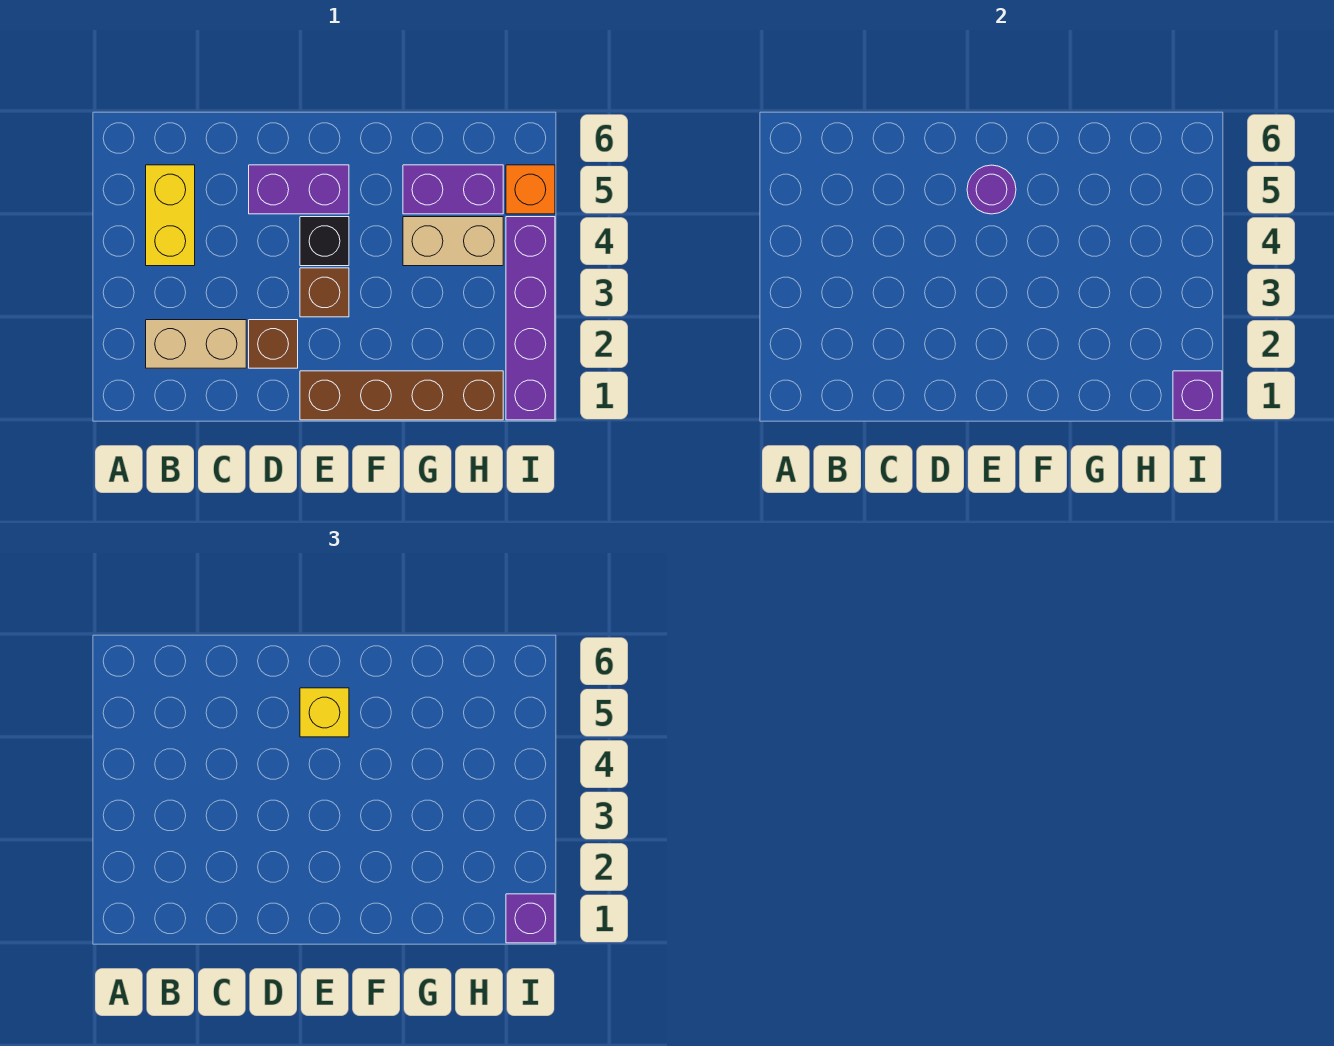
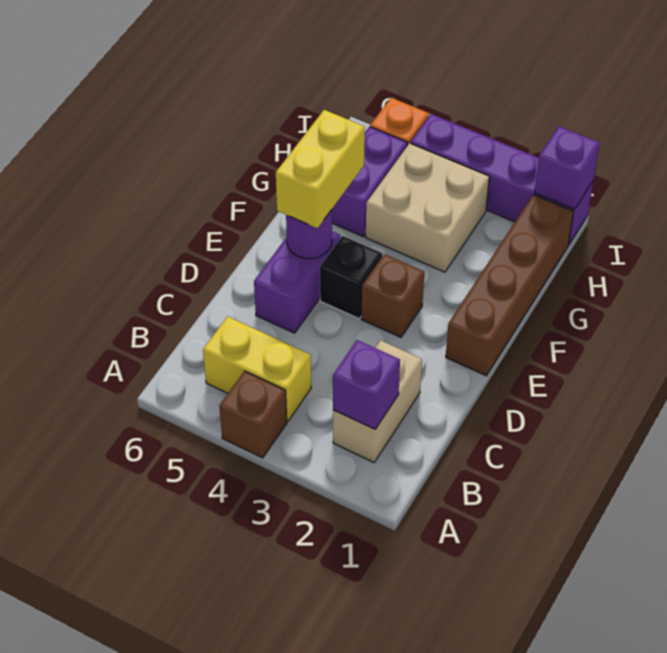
brown brick D2 level 1 -> brown brick A4 level 1
yellow brick E5 level 3 -> yellow brick E5:F5 level 3
tan brick G4:H4 level 1 -> tan brick G3:H4 level 1
purple brick I1 level 3 -> purple brick B2 level 2

